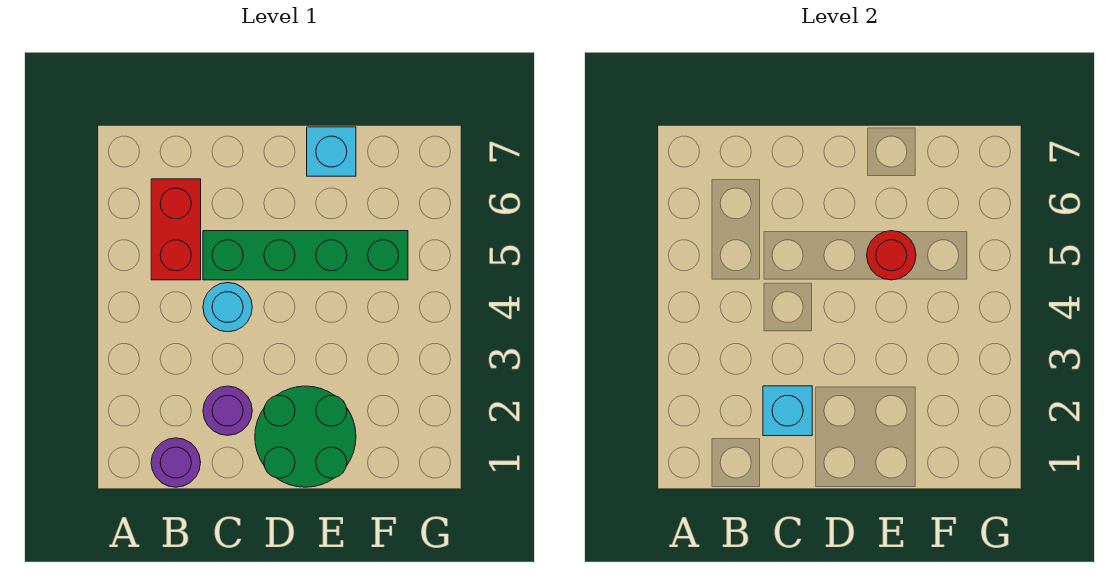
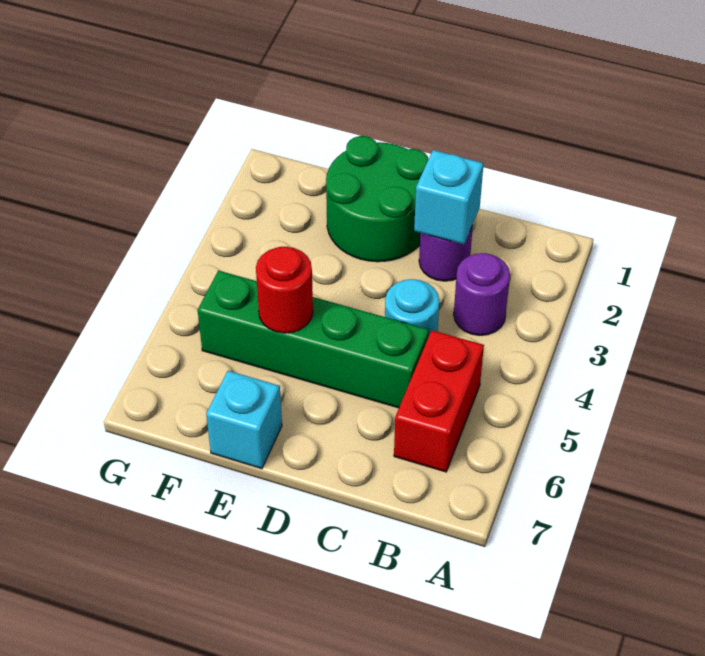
purple round brick B1 level 1 -> purple round brick B3 level 1

